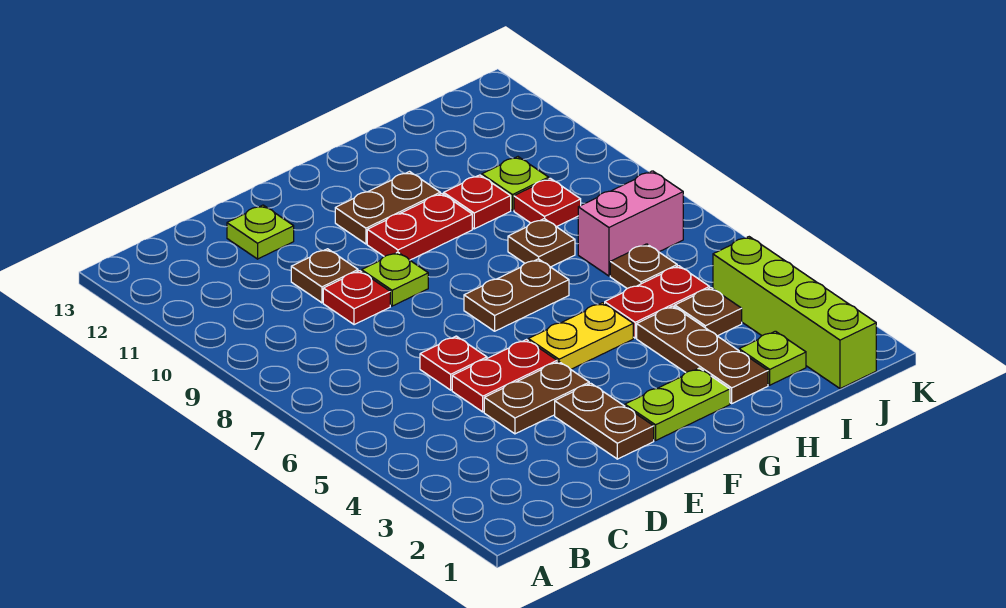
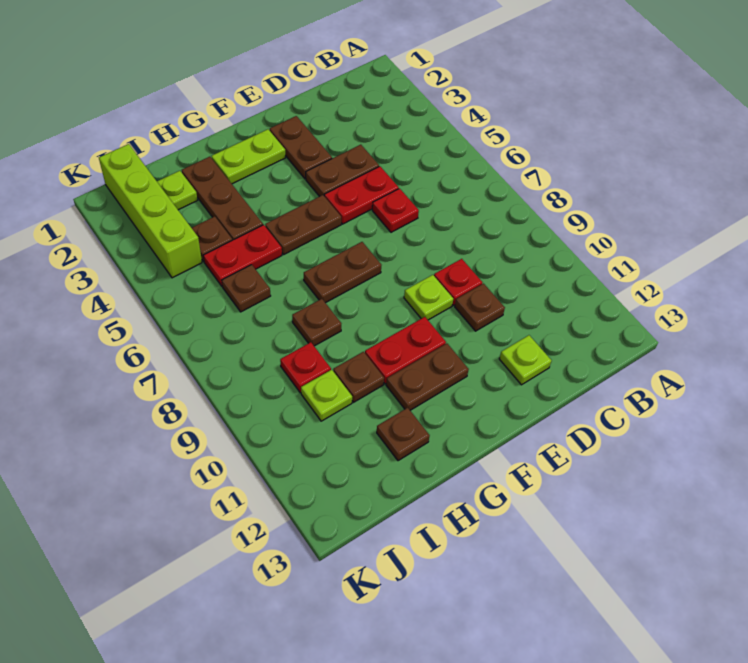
yellow plate F5:G5 level 1 -> brown plate F5:G5 level 1
red plate H10 level 1 -> brown plate H10 level 1
none -> brown plate H12 level 1
pink brick I7:J7 level 1 -> none

